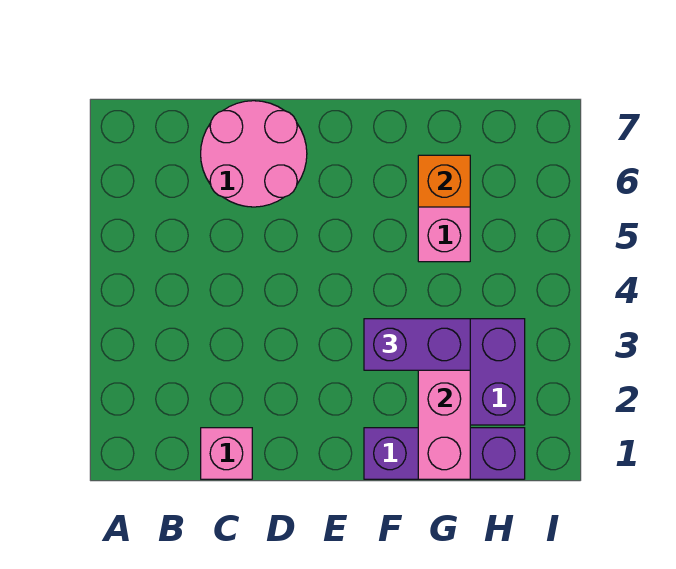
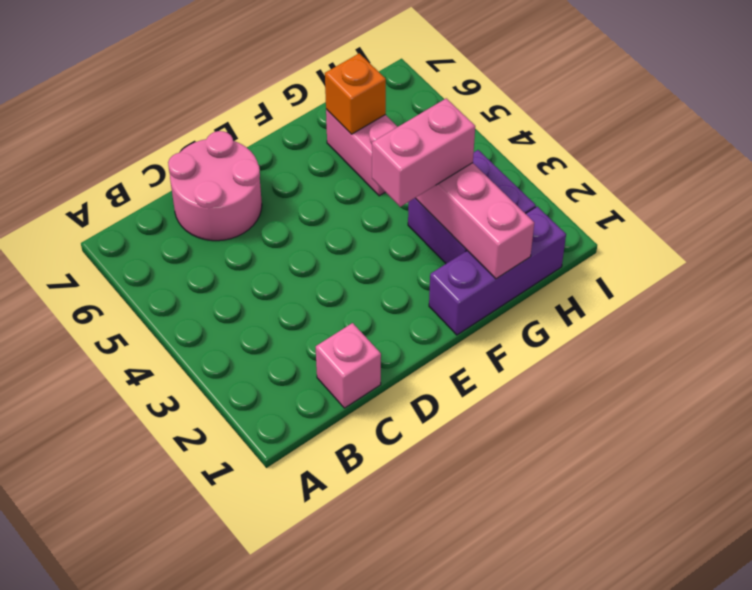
purple brick F3:G3 level 3 -> pink brick F3:G3 level 3

